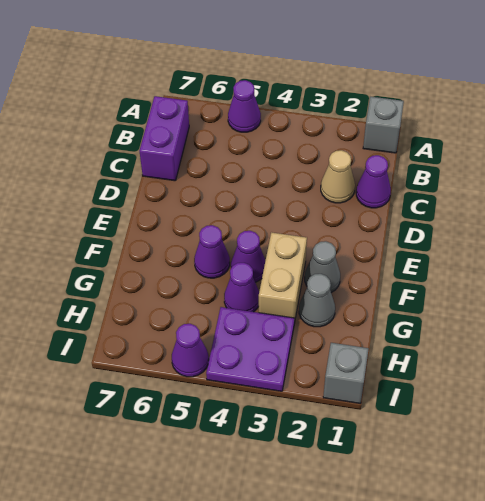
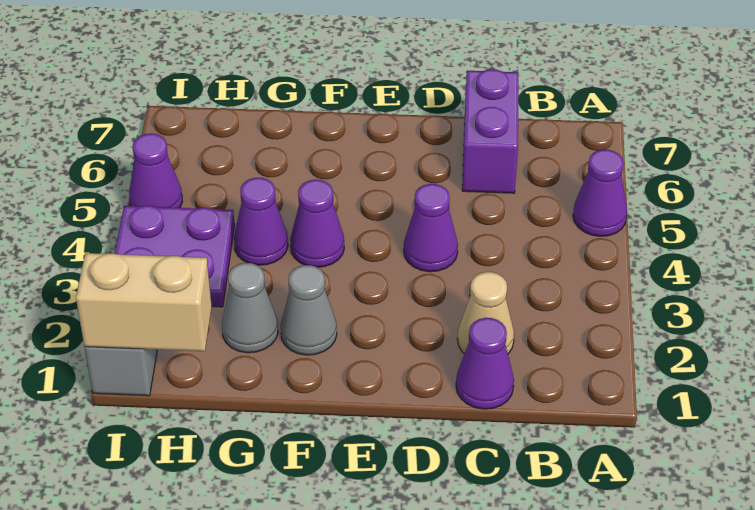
grey brick A1 level 1 -> none
purple brick B7:C7 level 1 -> purple brick C6:C7 level 1
tan brick F3:G3 level 1 -> tan brick H1:I1 level 2
purple cone F5 level 1 -> purple cone D4 level 1

